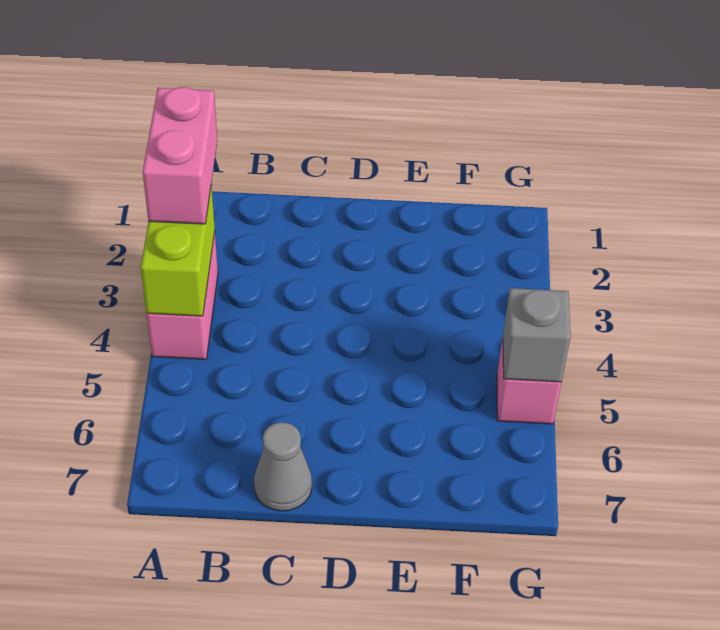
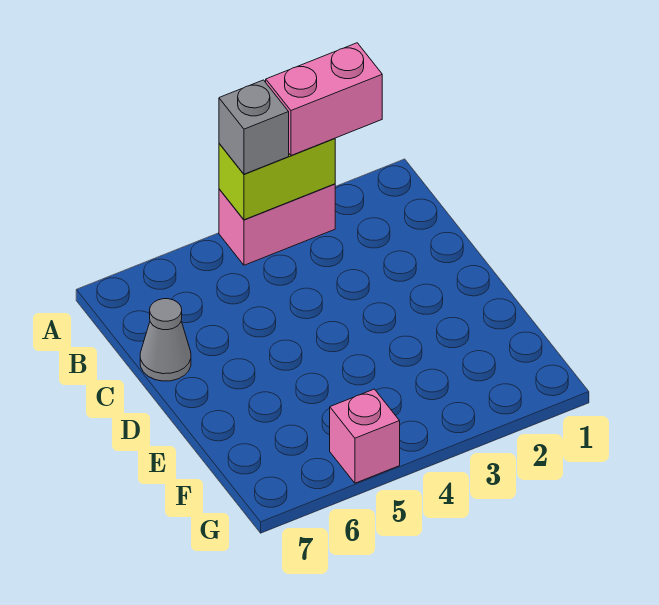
grey brick G5 level 2 -> grey brick A4 level 3

